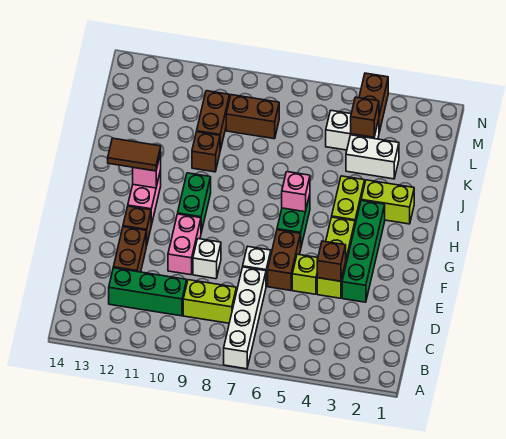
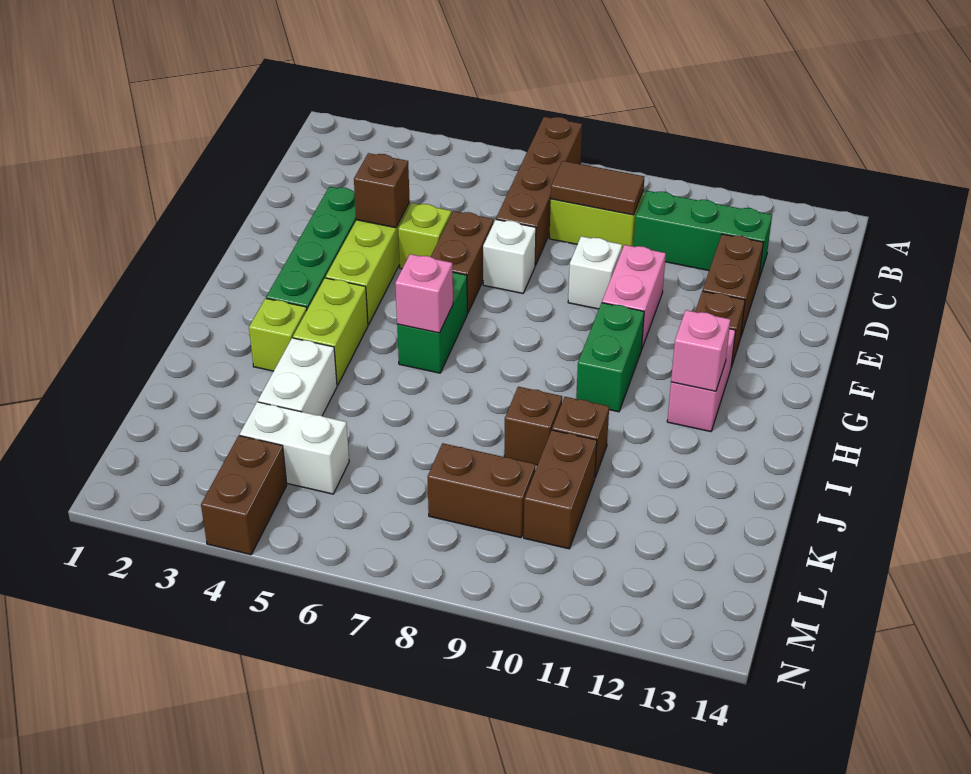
white brick A7:D7 level 1 -> brown brick A7:D7 level 1
brown tile H12:H13 level 3 -> brown tile C8:C9 level 2
lime brick I2:I3 level 1 -> lime brick I3 level 1
white brick K3:K4 level 1 -> white brick J4:K4 level 1
brown brick L4 level 2 -> brown brick J9 level 1

